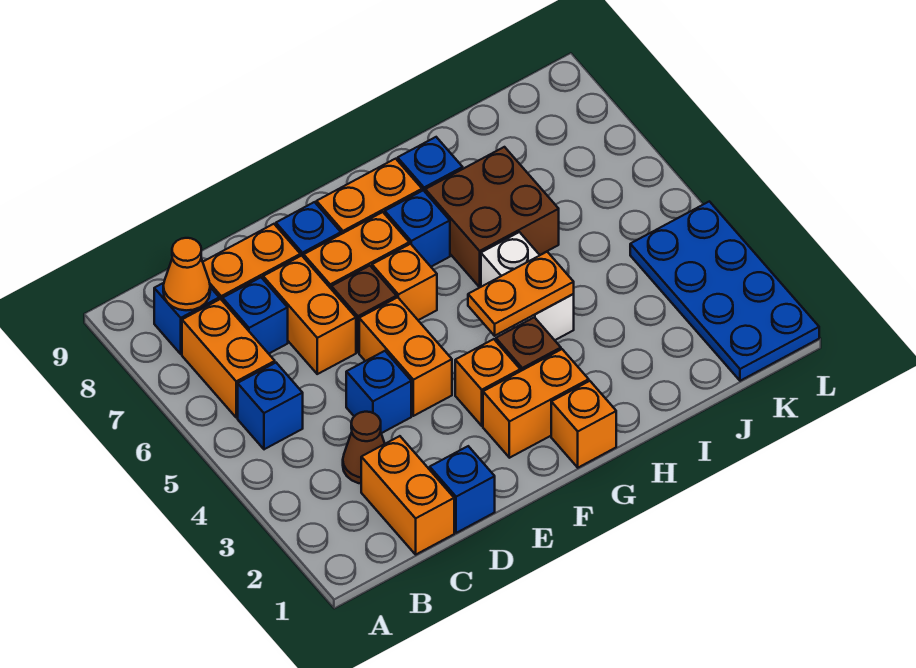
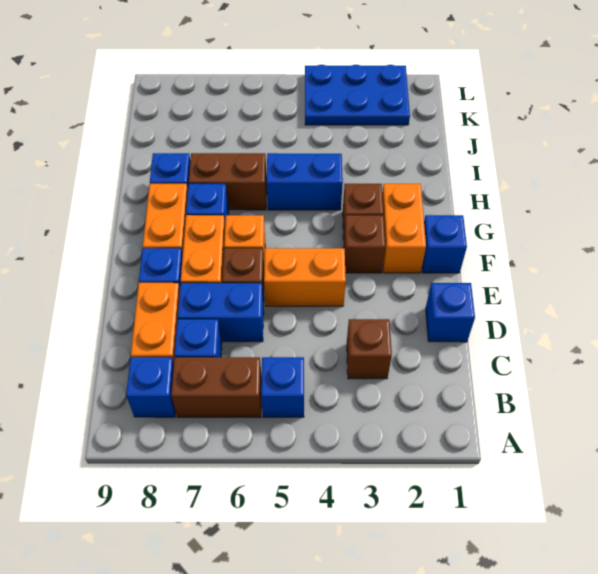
orange brick B6:B7 level 1 -> brown brick B6:B7 level 1
orange cone B8 level 2 -> none
orange brick C1:C2 level 1 -> none
brown cone C3 level 1 -> brown brick C3 level 1
blue brick D4 level 1 -> blue brick F1 level 1
orange brick D6:D7 level 1 -> blue brick D6:D7 level 1
orange brick F3 level 1 -> brown brick F3 level 1
orange brick G1 level 1 -> none
orange plate G4:H4 level 2 -> none
white brick H4:H5 level 1 -> blue brick H4:H5 level 1
brown brick H6:I7 level 1 -> brown brick H6:H7 level 1
blue plate K1:L4 level 1 -> blue plate K2:L4 level 1

